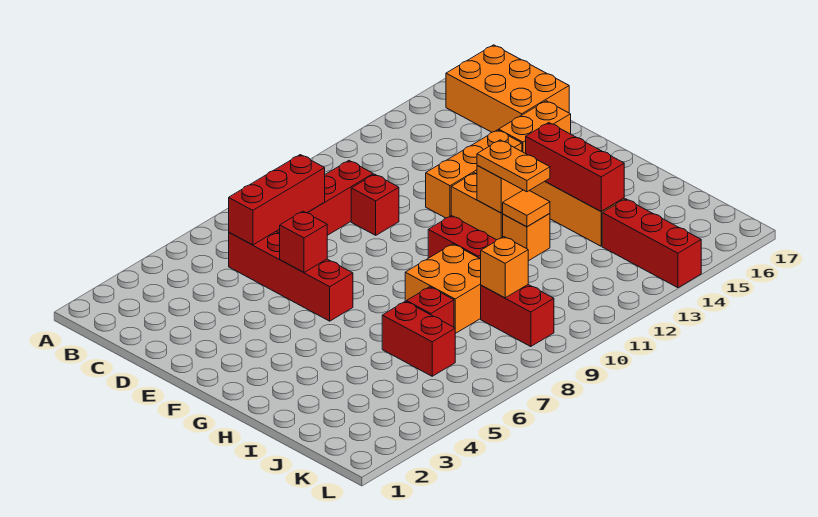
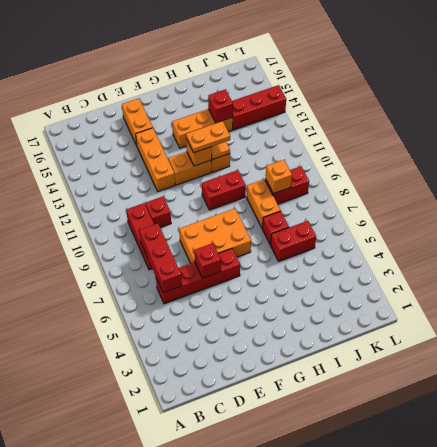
orange brick B16:D17 level 1 -> orange brick E7:G8 level 1
red brick G14:I14 level 2 -> red brick I14 level 2
orange brick H8:I9 level 1 -> orange brick I8:I9 level 1

